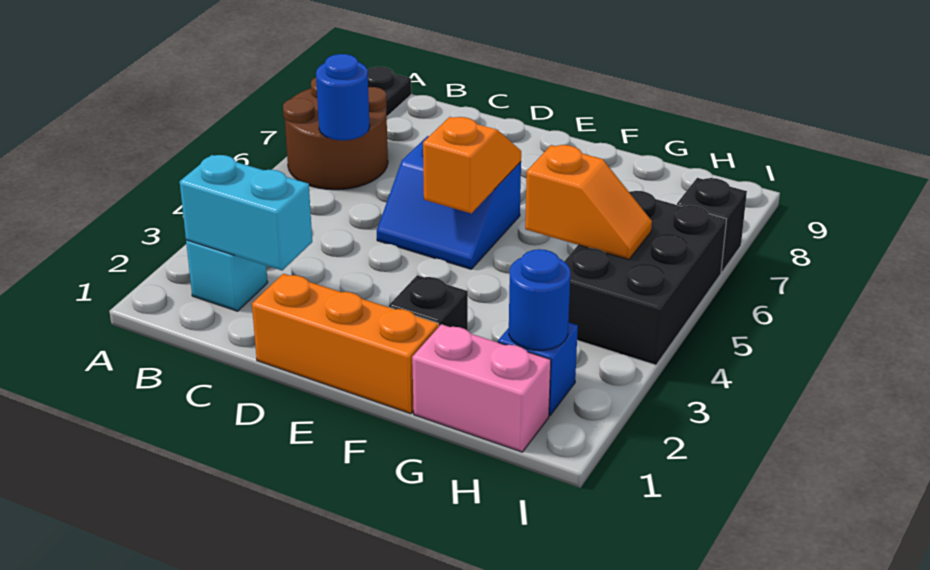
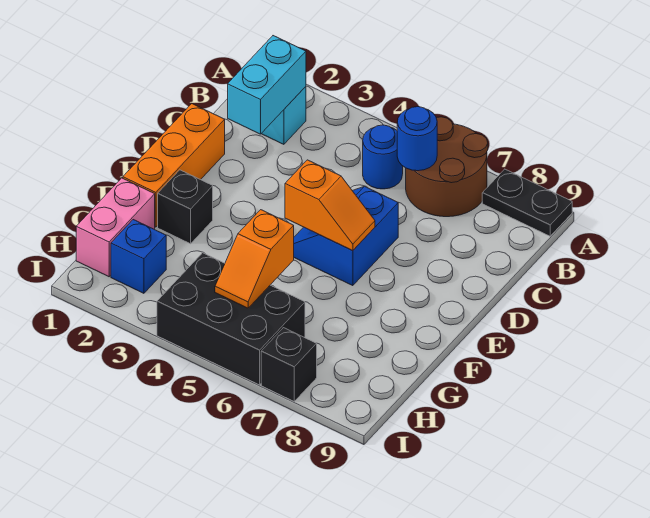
blue round brick H2 level 2 -> blue round brick B5 level 1

